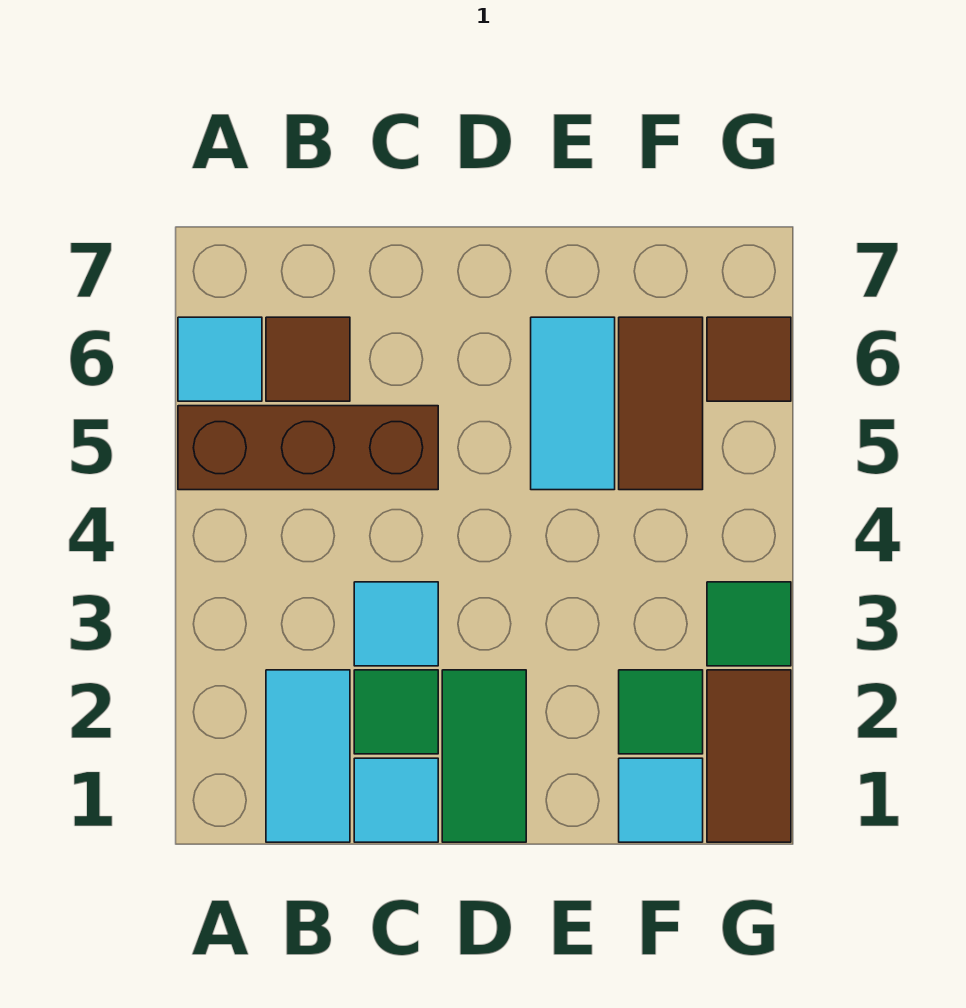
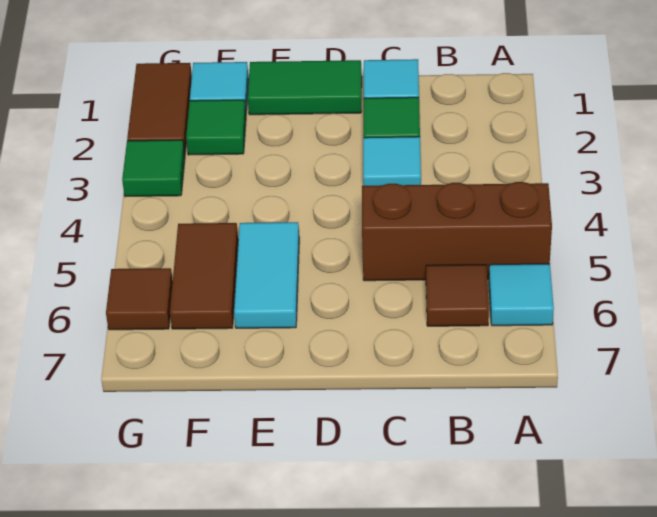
cyan tile B1:B2 level 1 -> none
green tile D1:D2 level 1 -> green tile D1:E1 level 1

